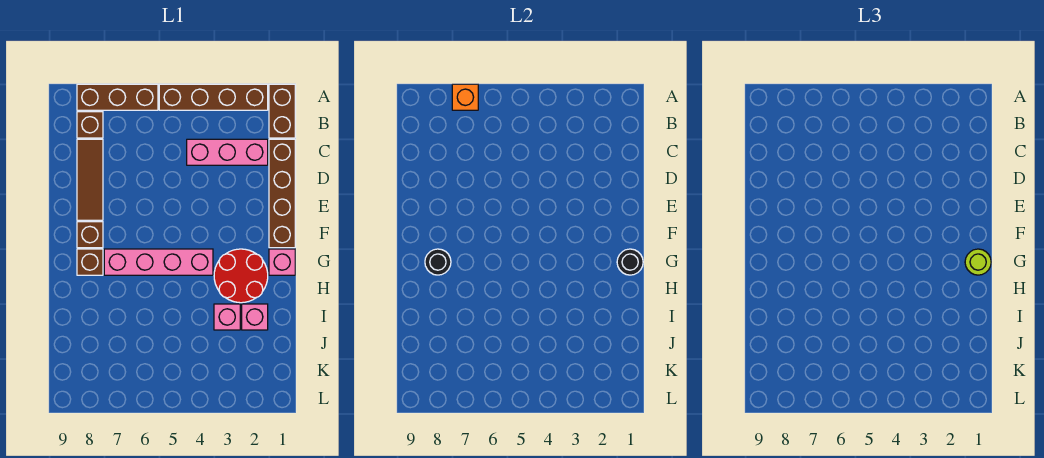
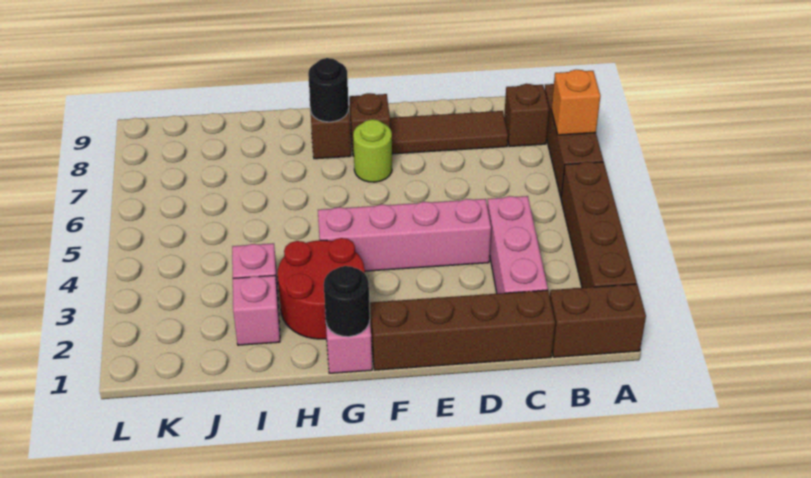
lime round brick G1 level 3 -> lime round brick F7 level 1
pink brick G4:G7 level 1 -> pink brick D4:G4 level 1

